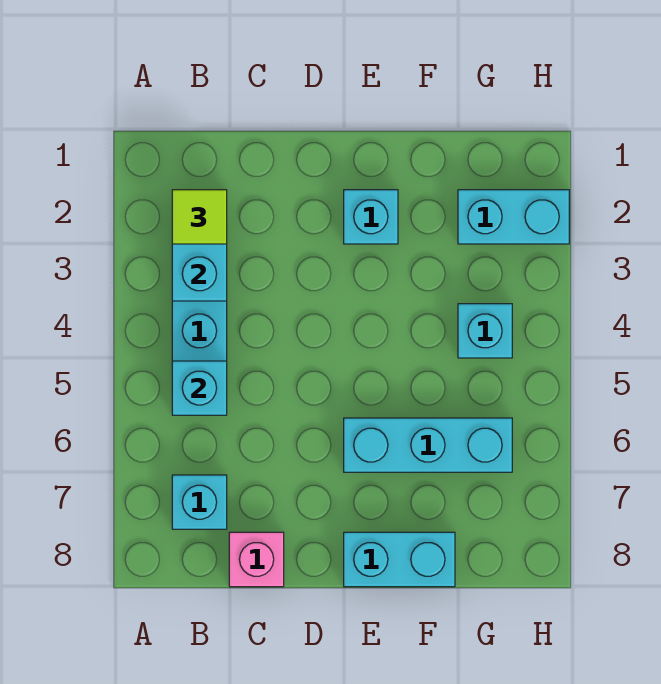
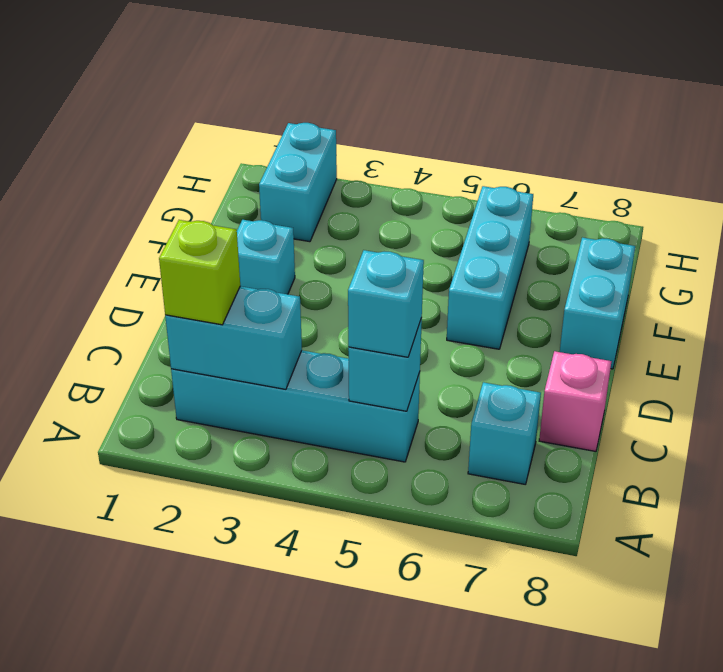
lime tile B2 level 3 -> lime brick B2 level 3
cyan brick G4 level 1 -> cyan brick B5 level 3

